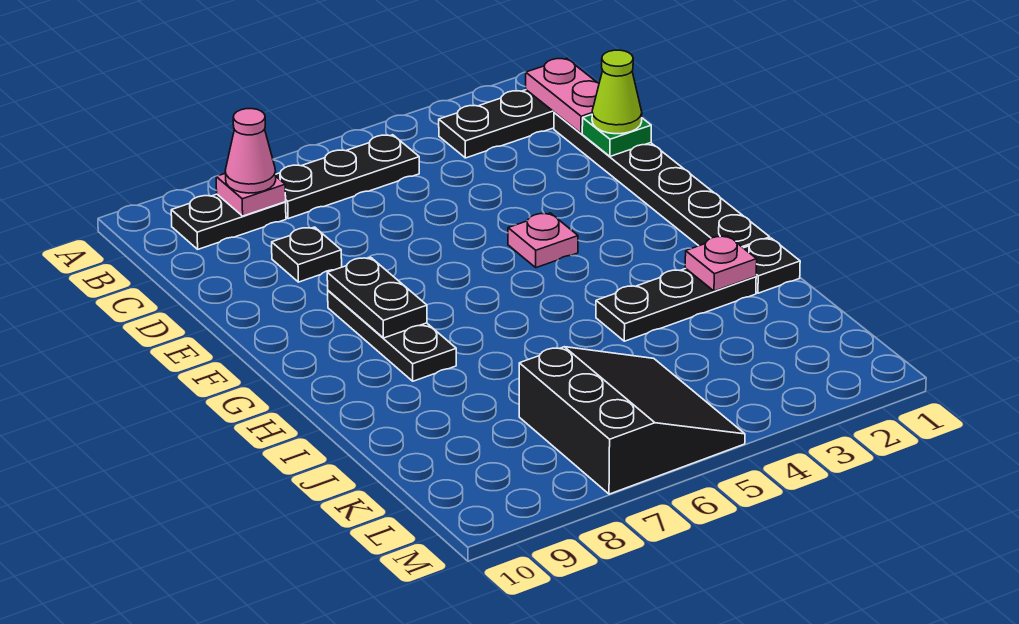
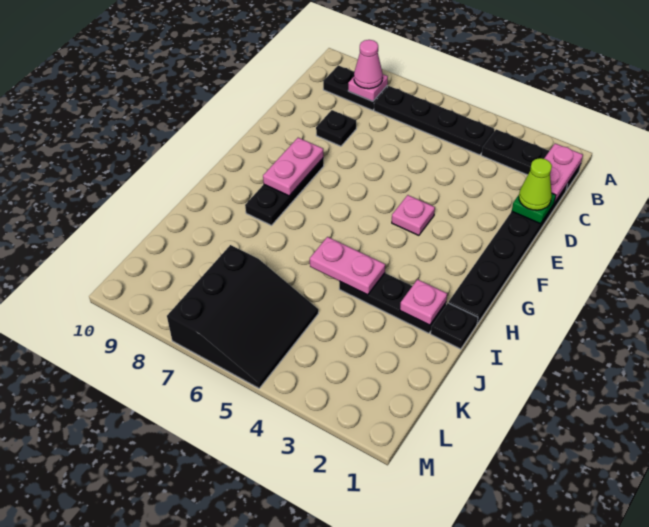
black plate B5:B7 level 1 -> black plate B4:B7 level 1
black plate F8:G8 level 2 -> pink plate F8:G8 level 2
none -> pink plate I4:I5 level 2

